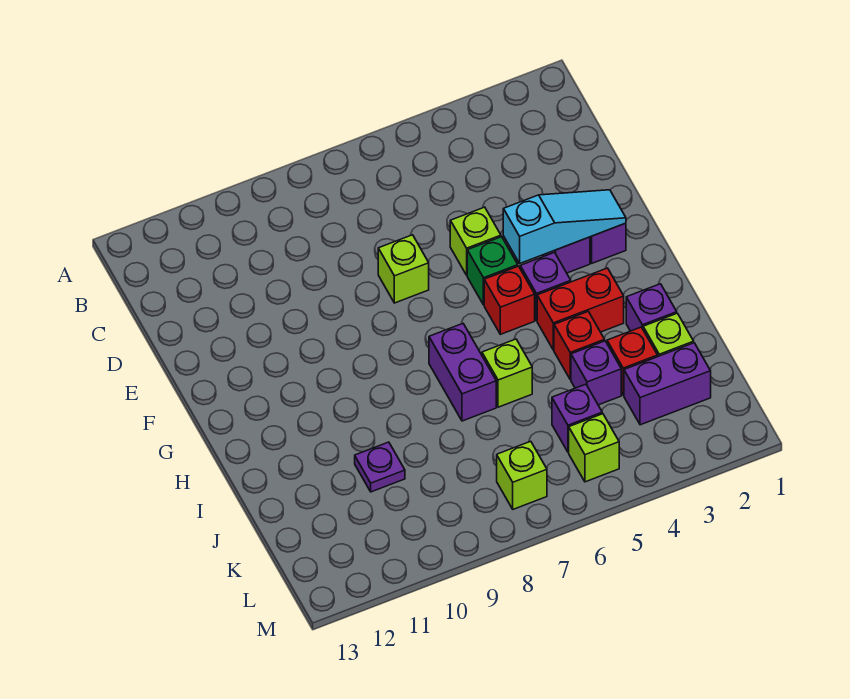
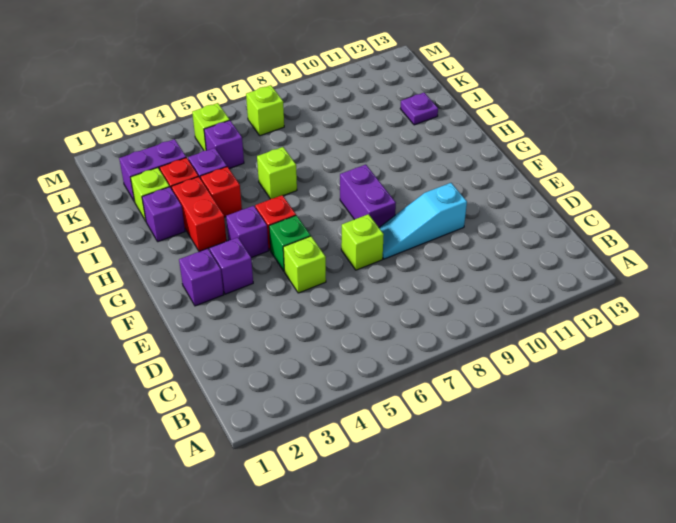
cyan slope F2:F4 level 2 top 4 -> cyan slope E8:E10 level 1 top 10
red brick H3:H4 level 1 -> red brick H3:I3 level 1
purple brick H7:I7 level 1 -> purple brick F8:G8 level 1
purple plate J10 level 1 -> purple plate J12 level 1

